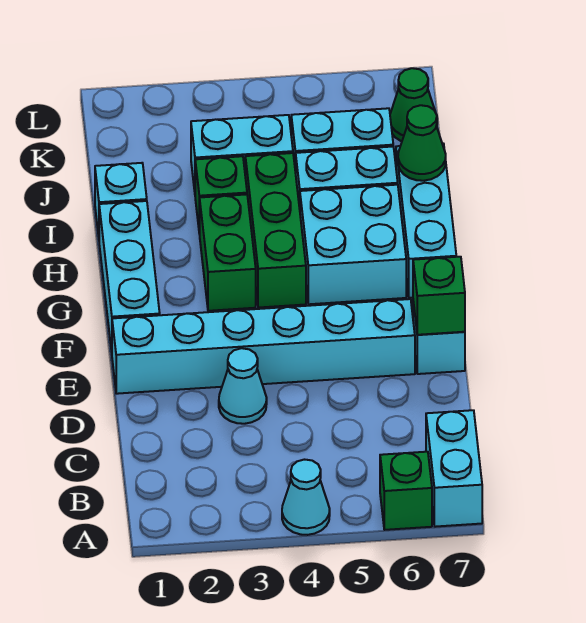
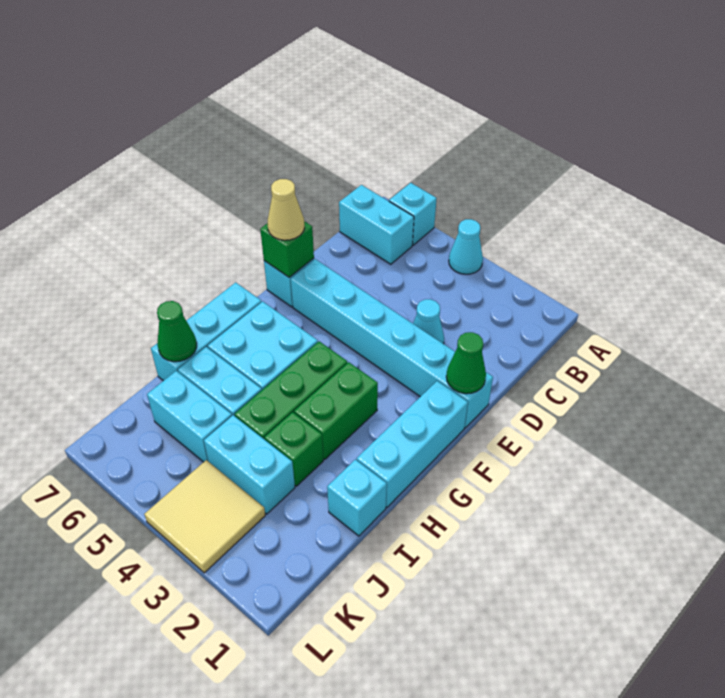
green brick A6 level 1 -> cyan brick A6 level 1
cyan brick A7:B7 level 1 -> cyan brick B6:B7 level 1
none -> tan cone E7 level 3
none -> tan tile K3:L4 level 1
green cone K7 level 1 -> green cone E1 level 2

